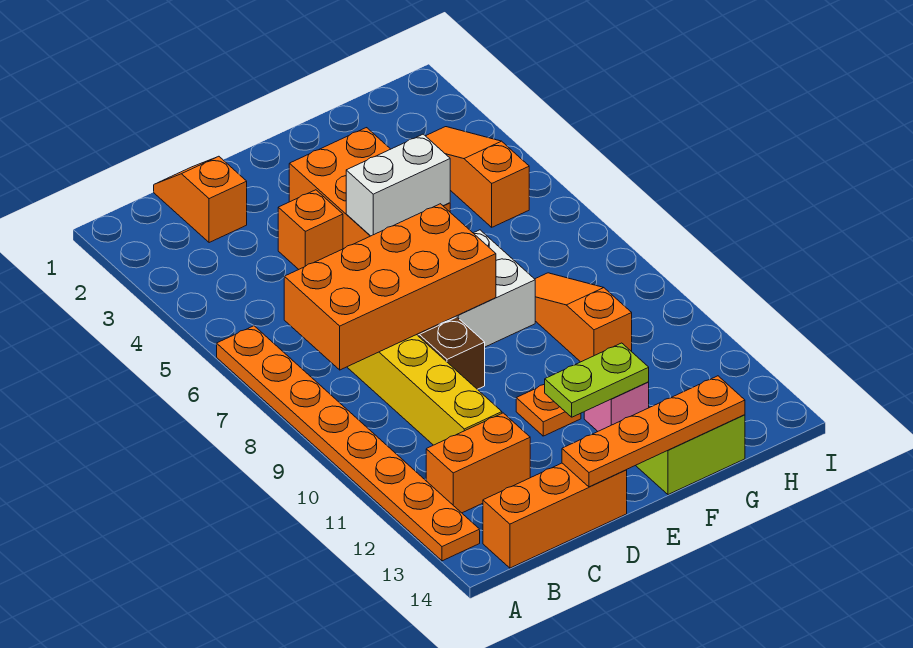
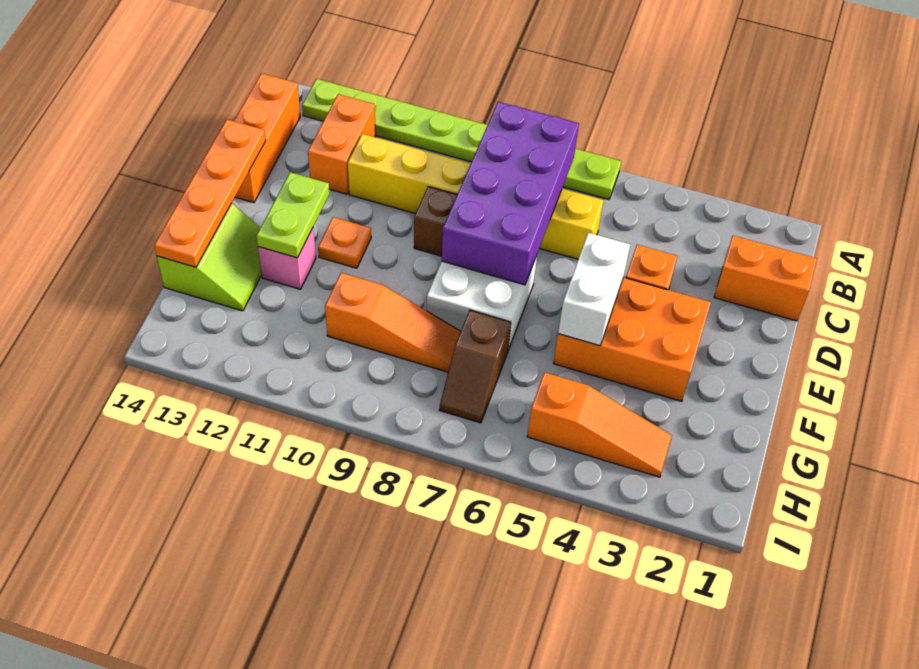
orange plate A6:A13 level 1 -> lime plate A6:A13 level 1
orange brick B7:E8 level 2 -> purple brick B7:E8 level 2
orange slope C1:C2 level 1 top 2 -> orange brick C1:C2 level 1
none -> brown slope G7:H7 level 1 top G

